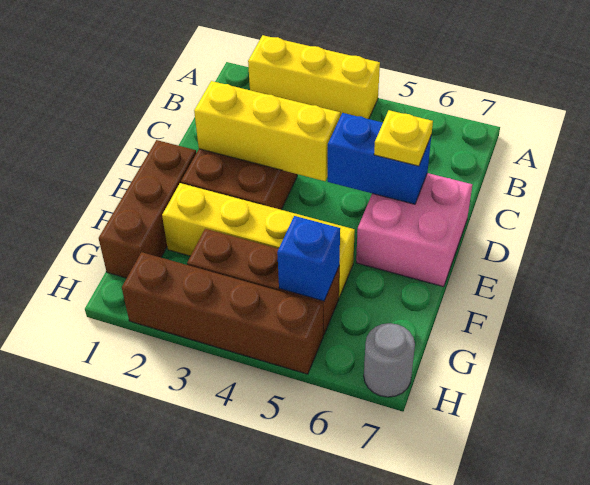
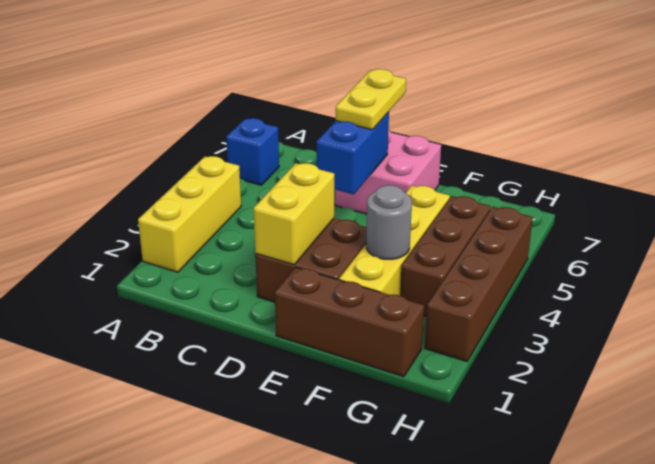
yellow brick D2:D4 level 2 -> yellow brick D2:D3 level 2
yellow plate D6 level 3 -> yellow plate D6:D7 level 3
blue brick G5 level 2 -> blue brick A6 level 1
grey round brick H7 level 1 -> grey round brick F3 level 2

